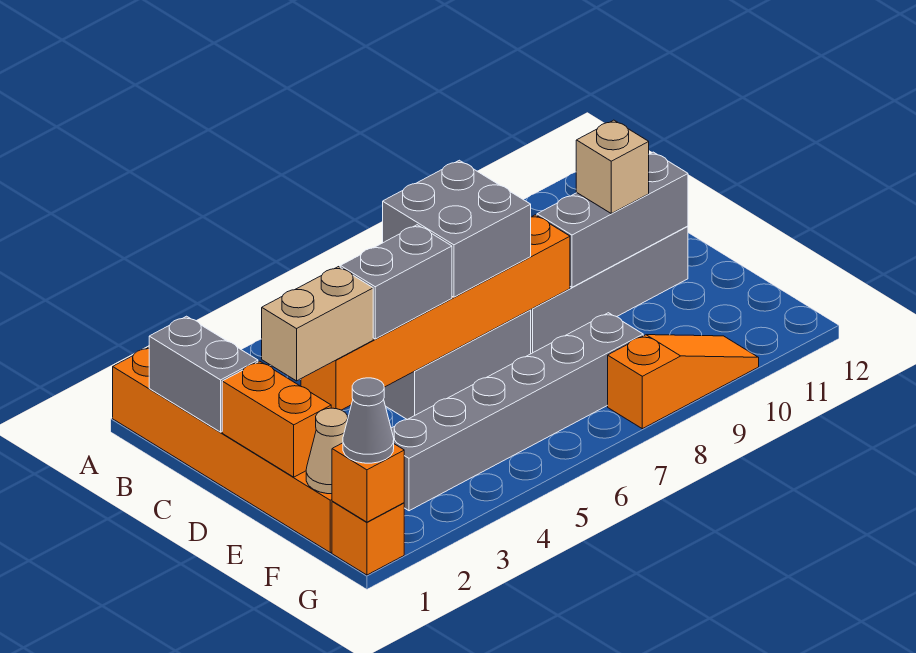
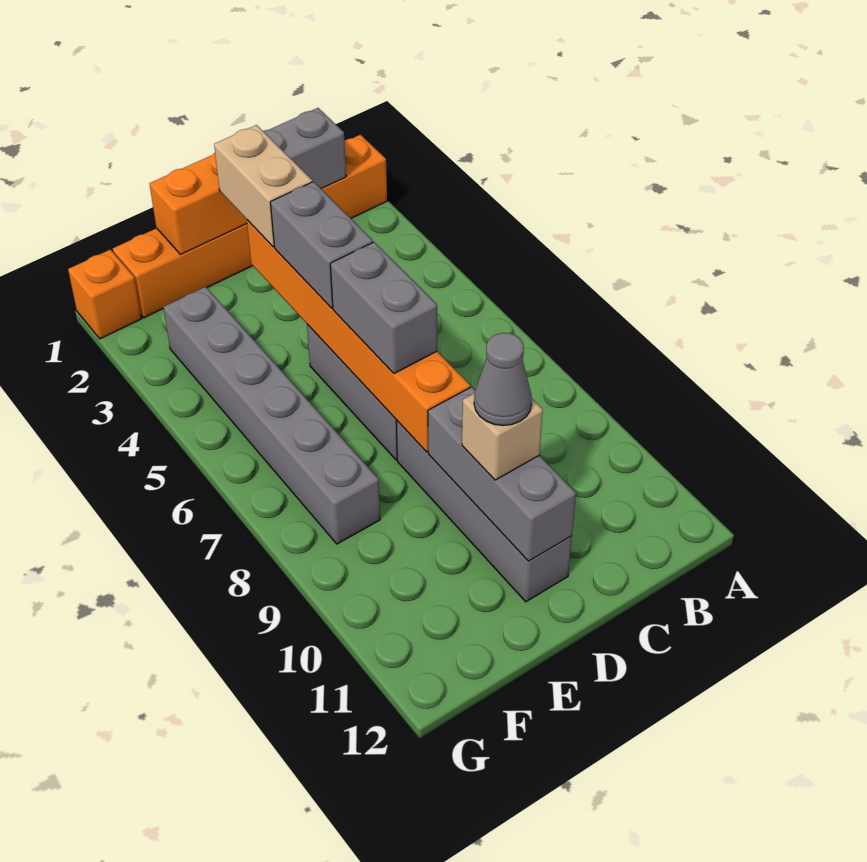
grey brick C6:D7 level 3 -> grey brick D6:D7 level 3
tan cone F1 level 2 -> none
orange brick G1 level 2 -> none
grey cone G1 level 3 -> grey cone D10 level 4
orange slope G8:G10 level 1 top 8 -> none

